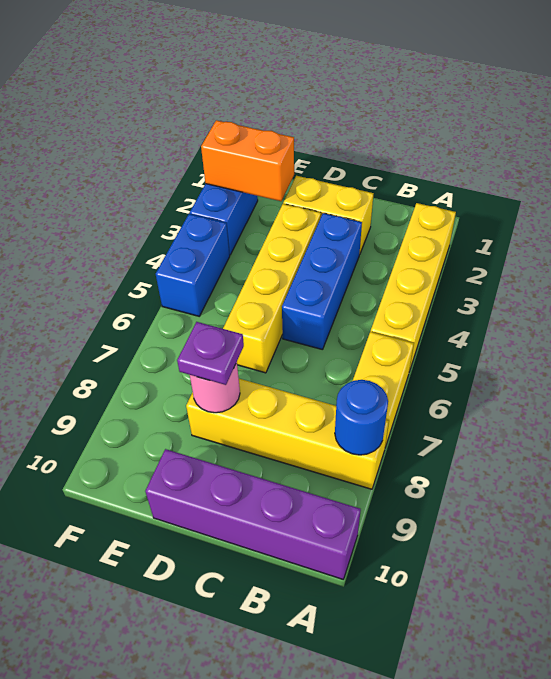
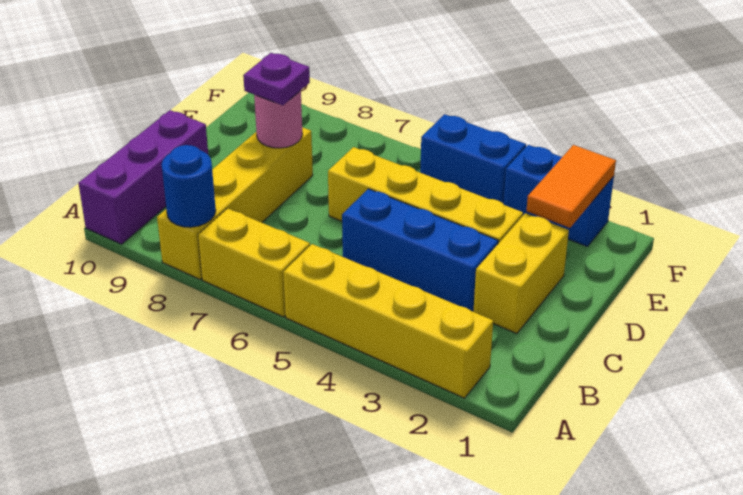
purple brick A10:D10 level 1 -> purple brick A10:C10 level 1
orange brick E2:F2 level 2 -> orange tile E2:F2 level 2

